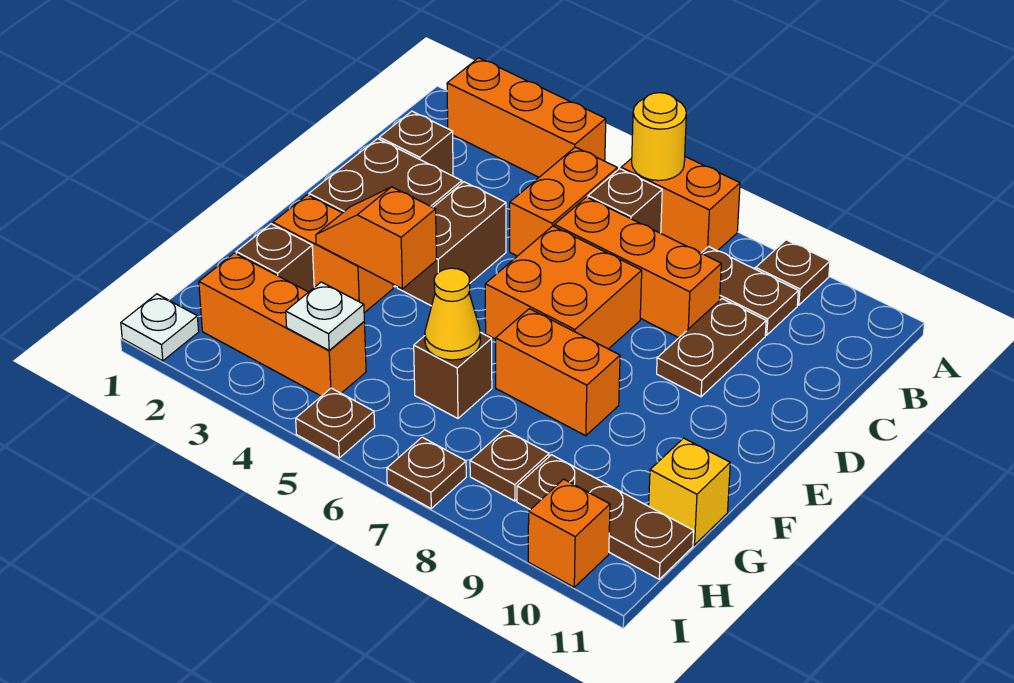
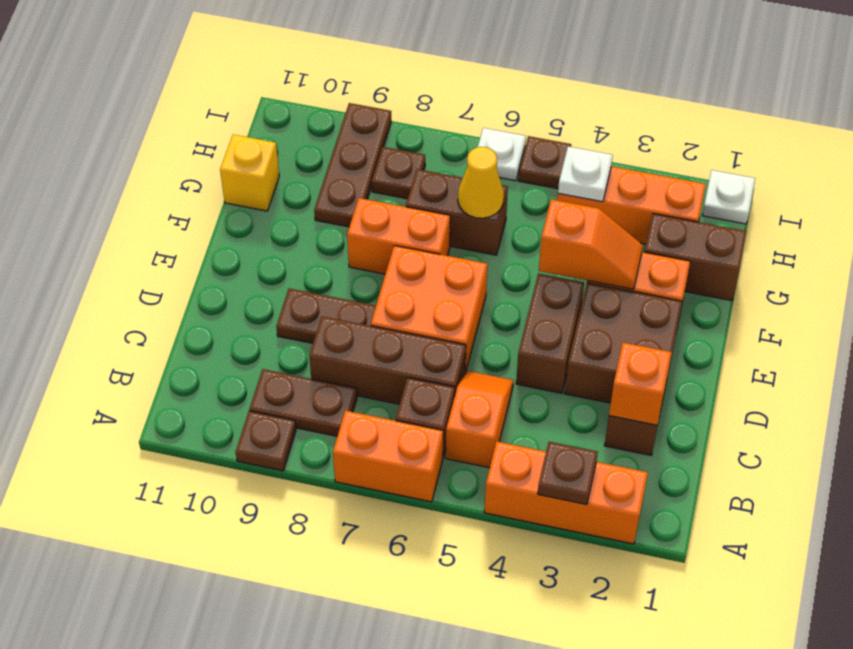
yellow round brick A6 level 2 -> none
orange brick B5:C5 level 1 -> orange slope B5:C5 level 1 top B
orange brick C6:C8 level 1 -> brown brick C6:C8 level 1
brown plate C9:D9 level 1 -> brown plate D8:D9 level 1
brown brick G2 level 1 -> brown brick G1:G2 level 1
brown brick G6 level 1 -> brown brick G6:G7 level 1
brown plate H9:H11 level 1 -> brown plate G9:I9 level 1
none -> white plate I6 level 1
brown plate I7 level 1 -> brown plate A3 level 2
orange brick I10 level 1 -> orange brick C2 level 2

